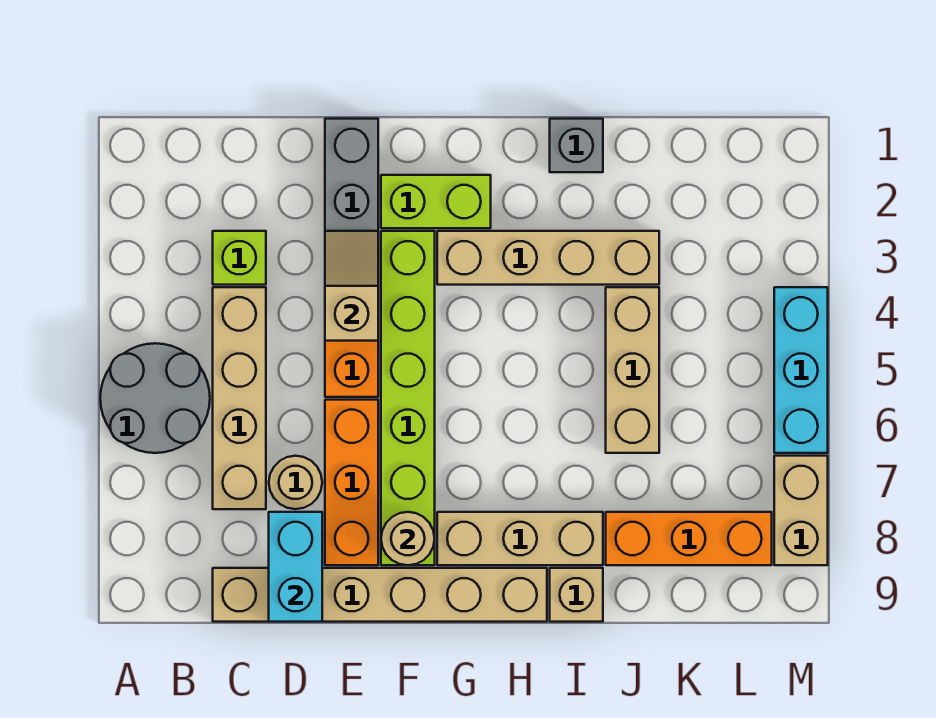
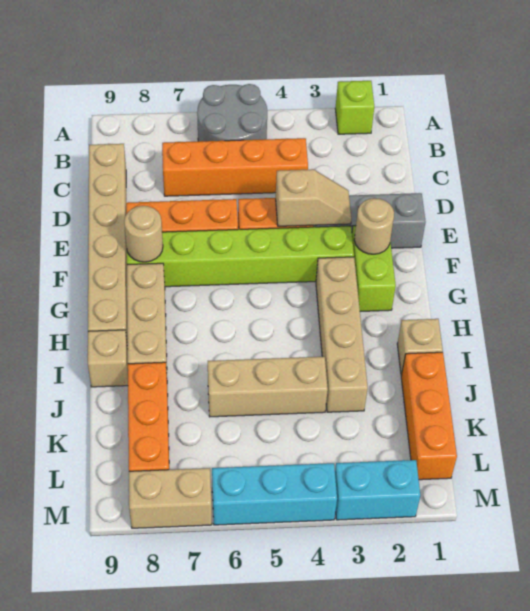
lime brick C3 level 1 -> lime brick A2 level 1
tan brick C4:C7 level 1 -> orange brick C4:C7 level 1
tan round brick D7 level 1 -> tan round brick F2 level 2
cyan brick D8:D9 level 2 -> cyan brick M2:M3 level 1
grey brick I1 level 1 -> tan brick I1 level 1
none -> orange brick J1:L1 level 1

